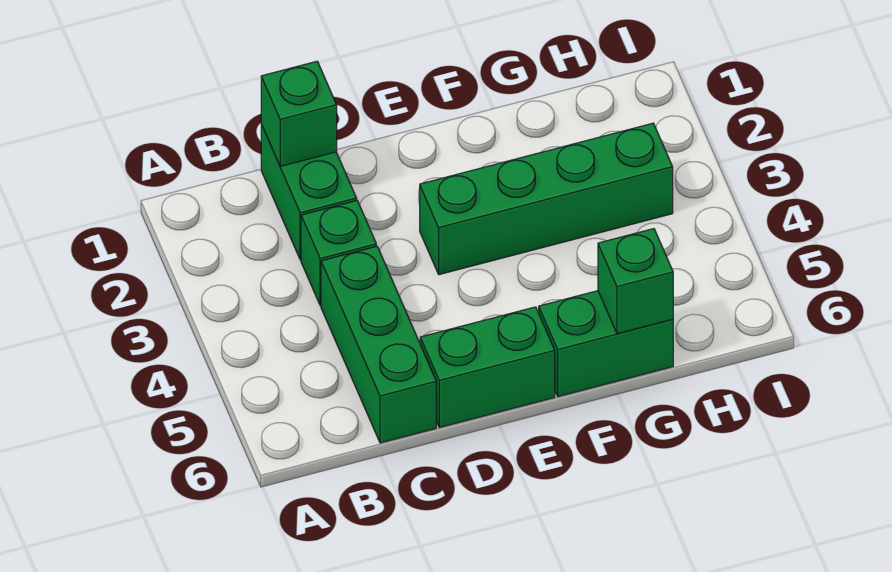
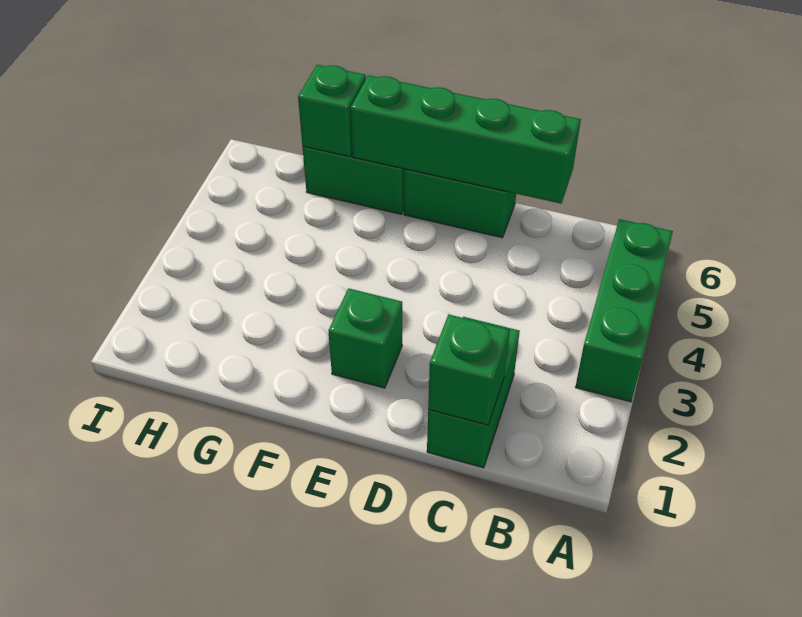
green brick C3 level 1 -> green brick E2 level 1
green brick C4:C6 level 1 -> green brick A3:A5 level 1
green brick E3:H3 level 1 -> green brick C6:F6 level 2

